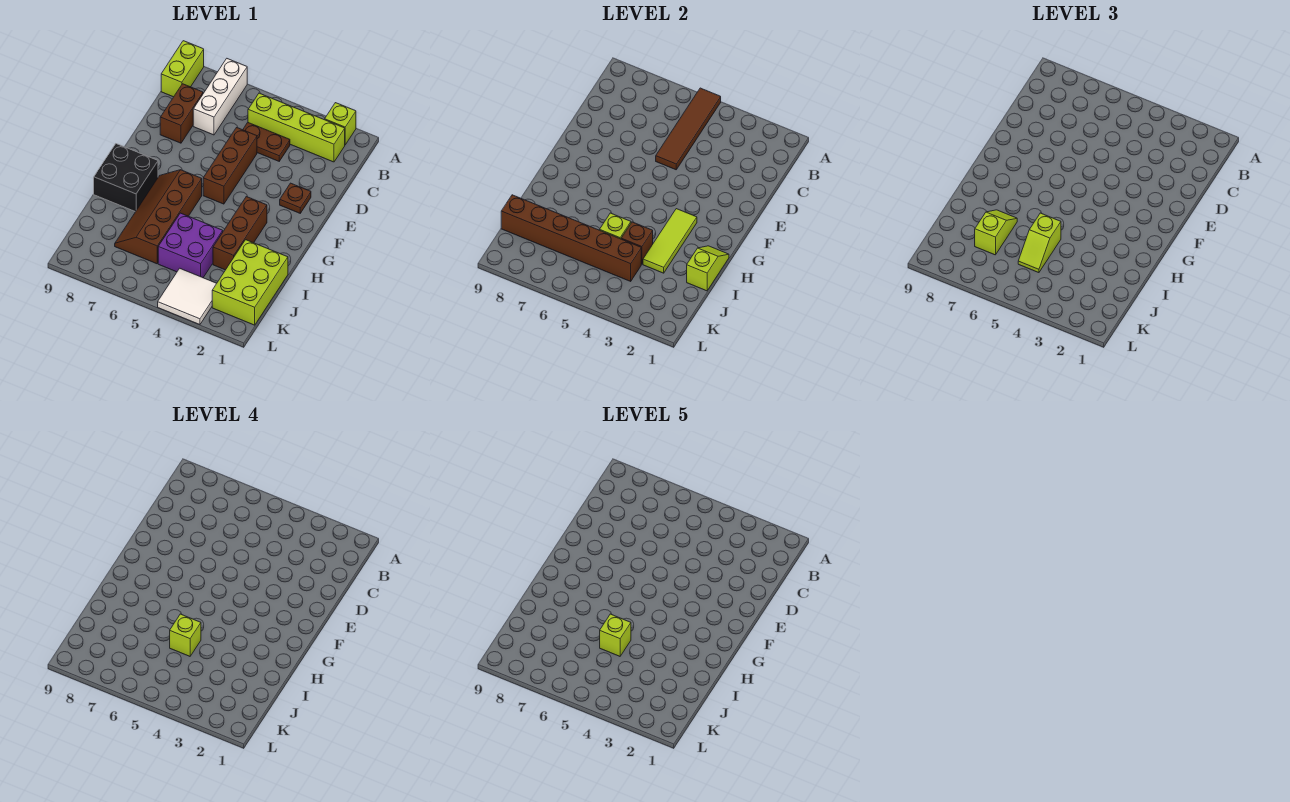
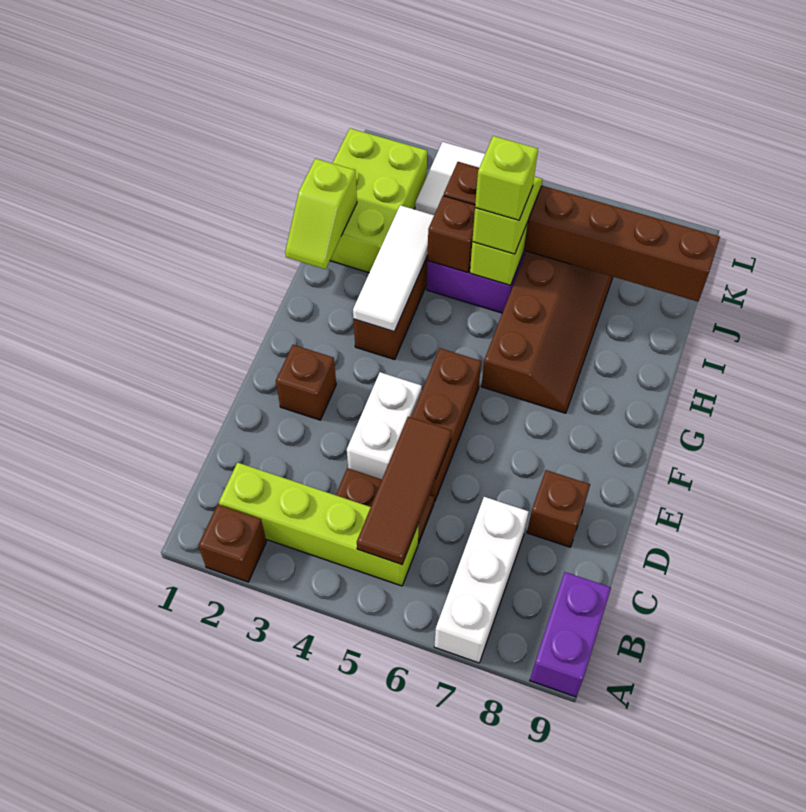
lime brick A2 level 1 -> brown brick A2 level 1
brown tile A5:D5 level 2 -> brown tile B5:D5 level 2
lime brick A9:B9 level 1 -> purple brick A9:B9 level 1
brown brick C8:D8 level 1 -> brown brick D8 level 1
none -> white brick D4:E4 level 1
brown plate E2 level 1 -> brown brick E2 level 1
lime tile G3:I3 level 2 -> white tile G3:I3 level 2
black brick G8:H9 level 1 -> none
lime brick I5 level 5 -> none
lime slope I7:J7 level 3 top J -> none

